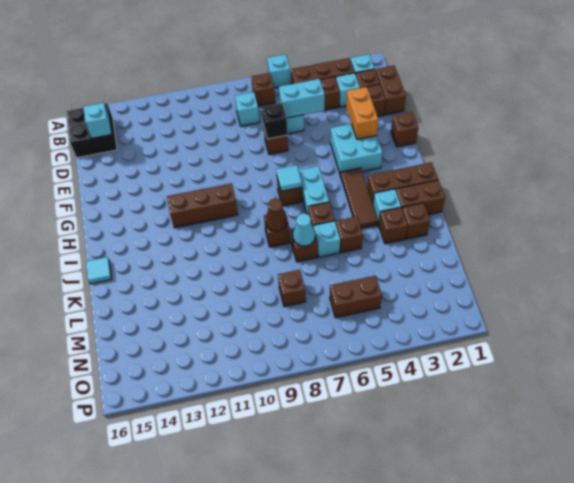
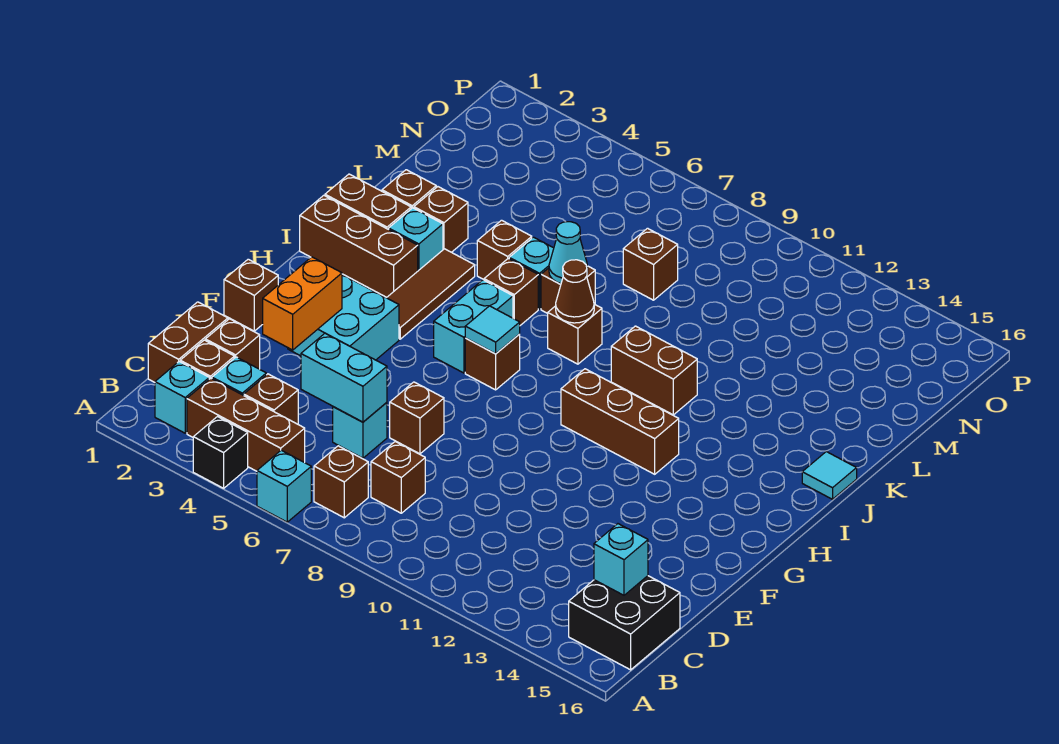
cyan brick C8 level 1 -> brown brick C8 level 1
black brick E7 level 2 -> black brick A4 level 1
brown brick N5:N6 level 1 -> brown brick J10:J11 level 1

